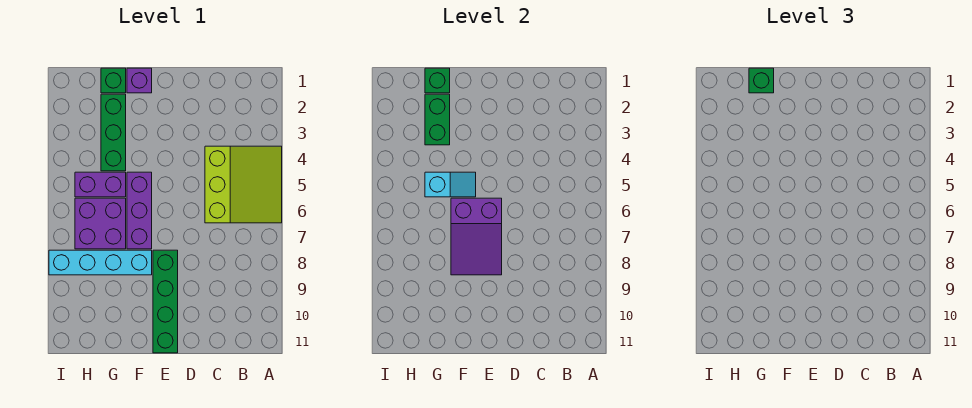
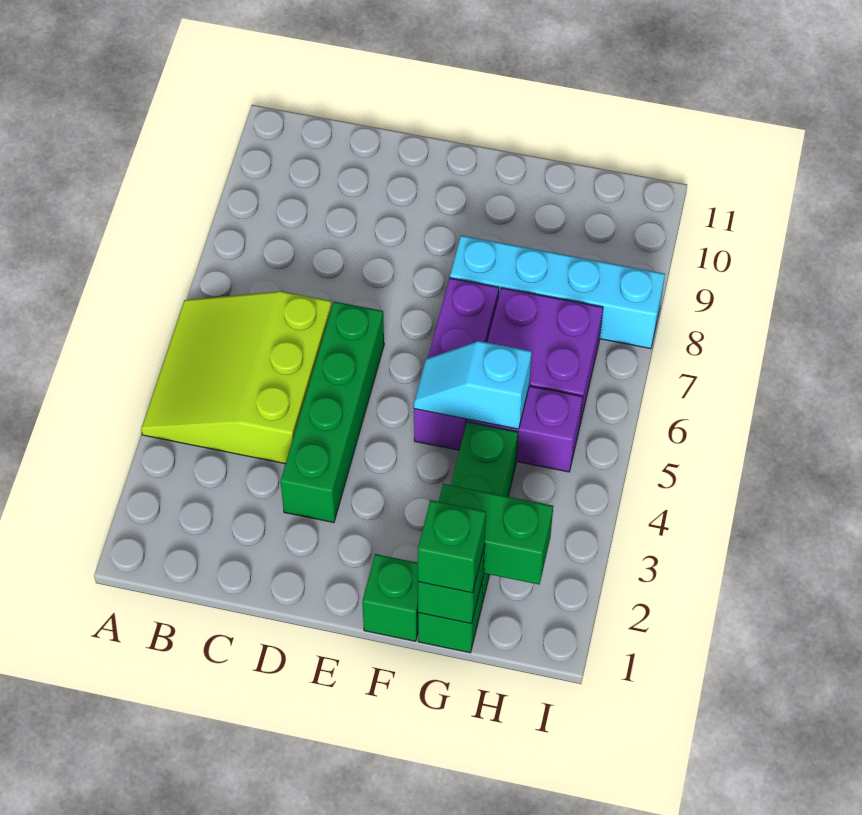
purple slope E6:F8 level 2 top 6 -> none
green brick E8:E11 level 1 -> green brick D3:D6 level 1
purple brick F1 level 1 -> green brick F1 level 1
green brick G2:G3 level 2 -> green brick G2:H2 level 2

